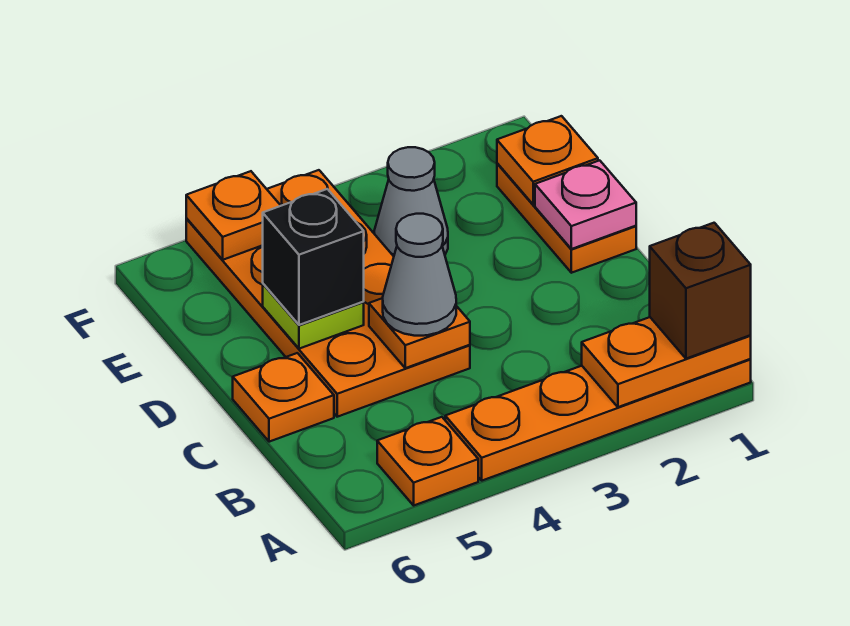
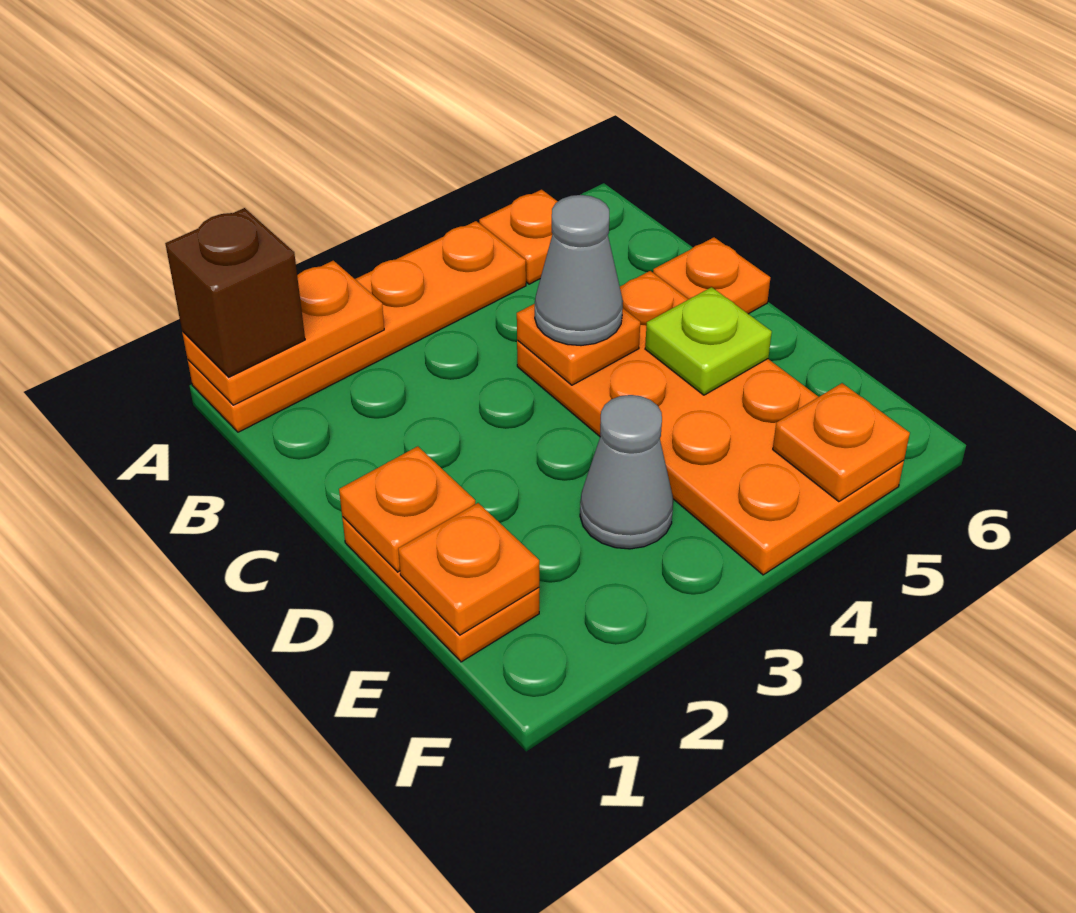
pink plate D1 level 2 -> orange plate D1 level 2
black brick D5 level 3 -> none

